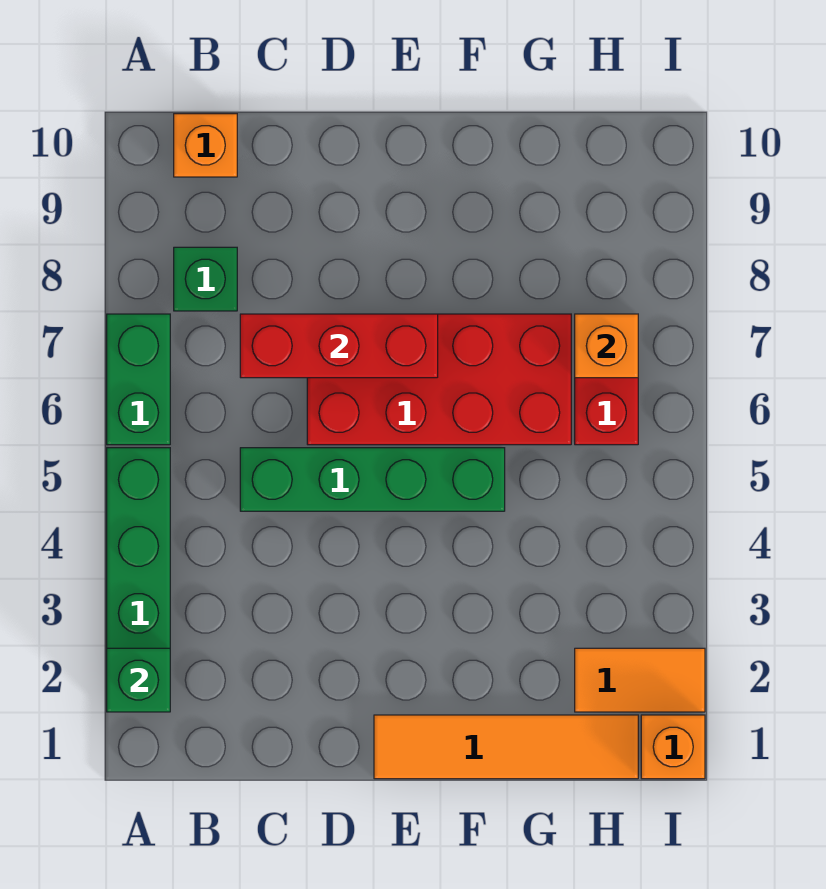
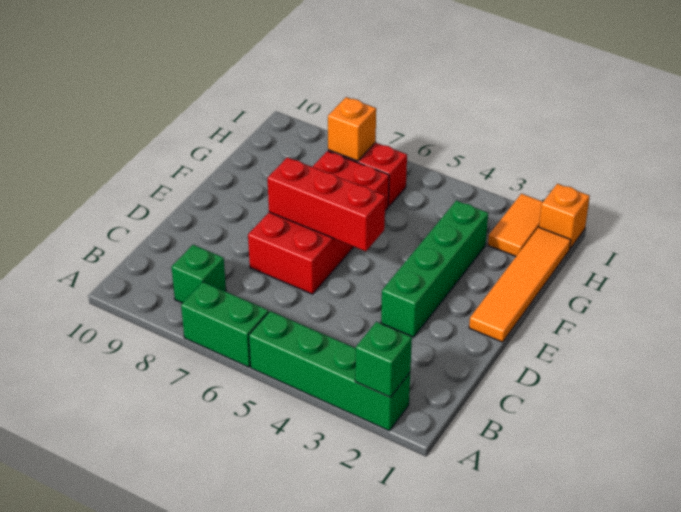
orange brick B10 level 1 -> none
green brick C5:F5 level 1 -> green brick D3:G3 level 1
red brick C7:E7 level 2 -> red brick E5:E7 level 2

